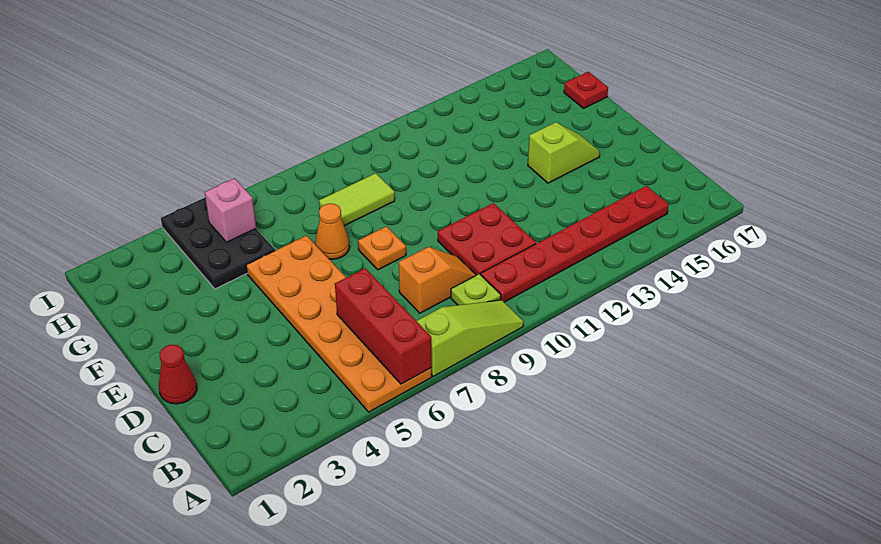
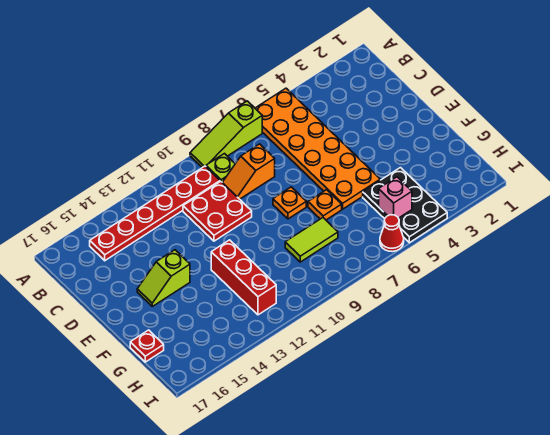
red brick A6:C6 level 2 -> red brick F12:H12 level 1
red cone D1 level 1 -> red cone I6 level 1
orange cone F7 level 1 -> orange plate F7 level 1

